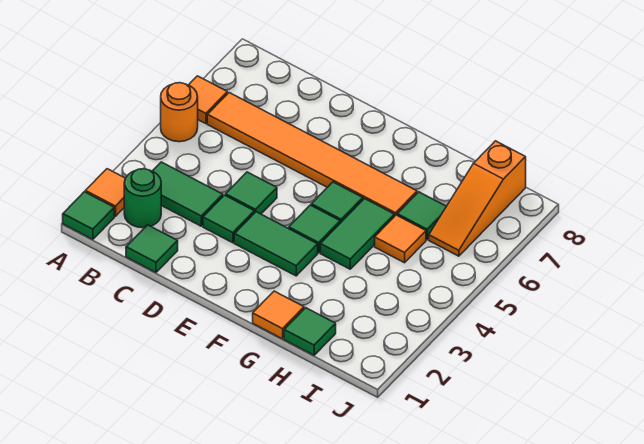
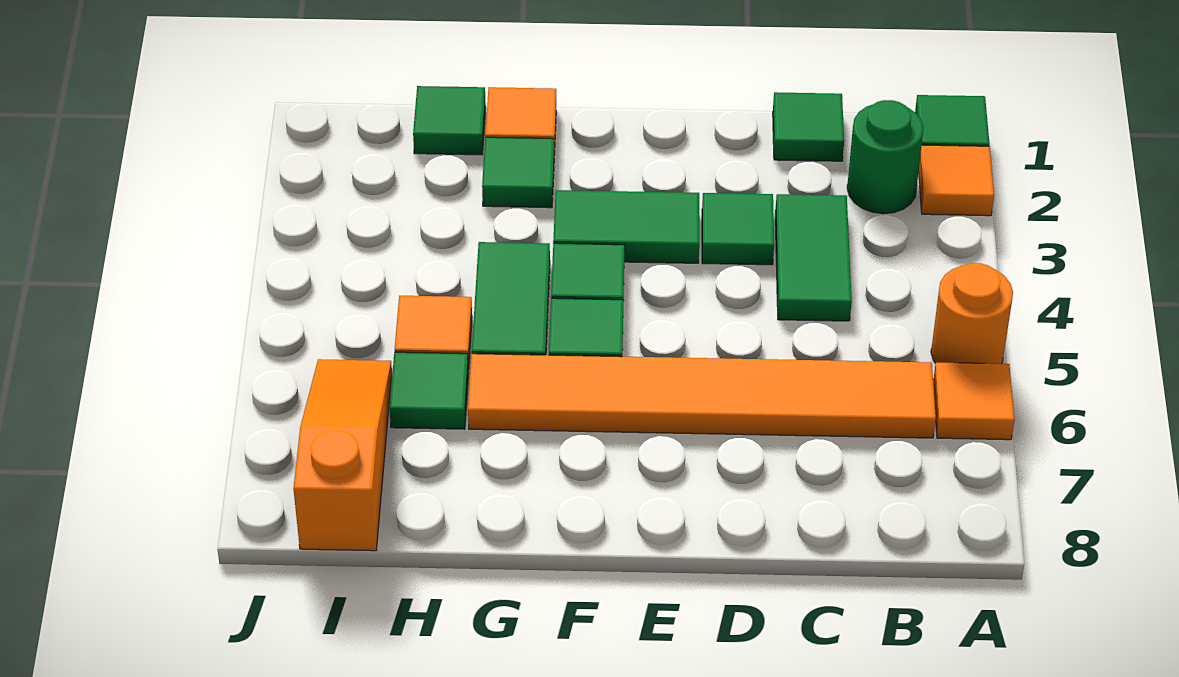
green tile B3:C3 level 1 -> green tile C3:C4 level 1
green tile D4 level 1 -> green tile G2 level 1

